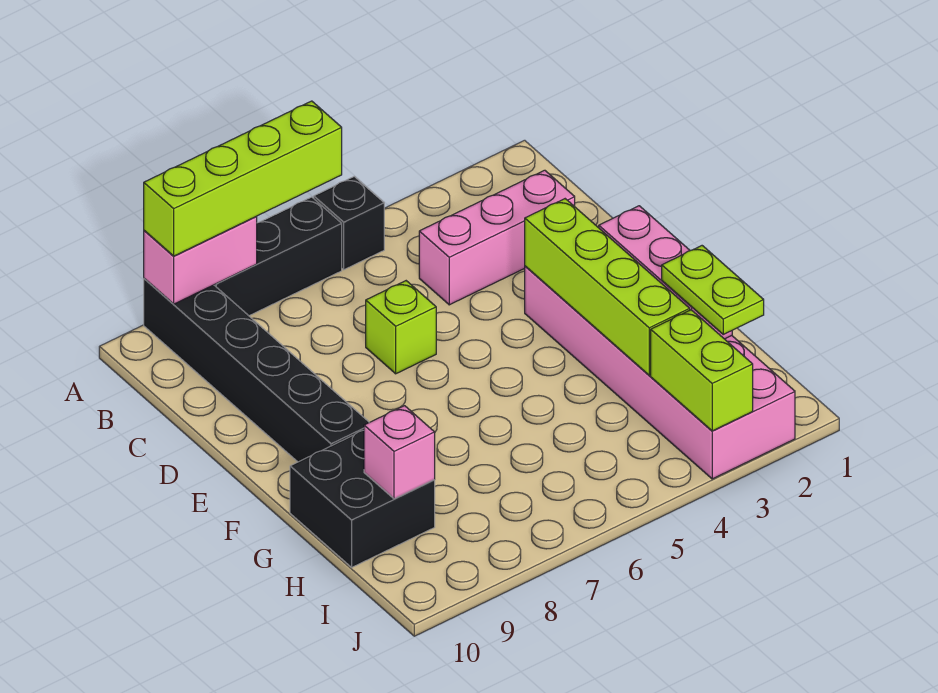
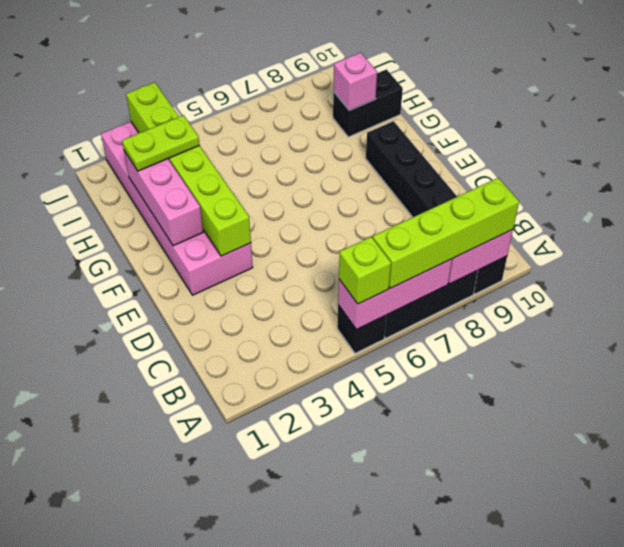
pink brick C2:C4 level 1 -> pink brick A5:A7 level 2
lime brick D6 level 1 -> lime brick A5 level 3
black brick G9:H10 level 1 -> black brick H9:H10 level 1
lime plate H2:I2 level 3 -> lime plate H2:H3 level 3

